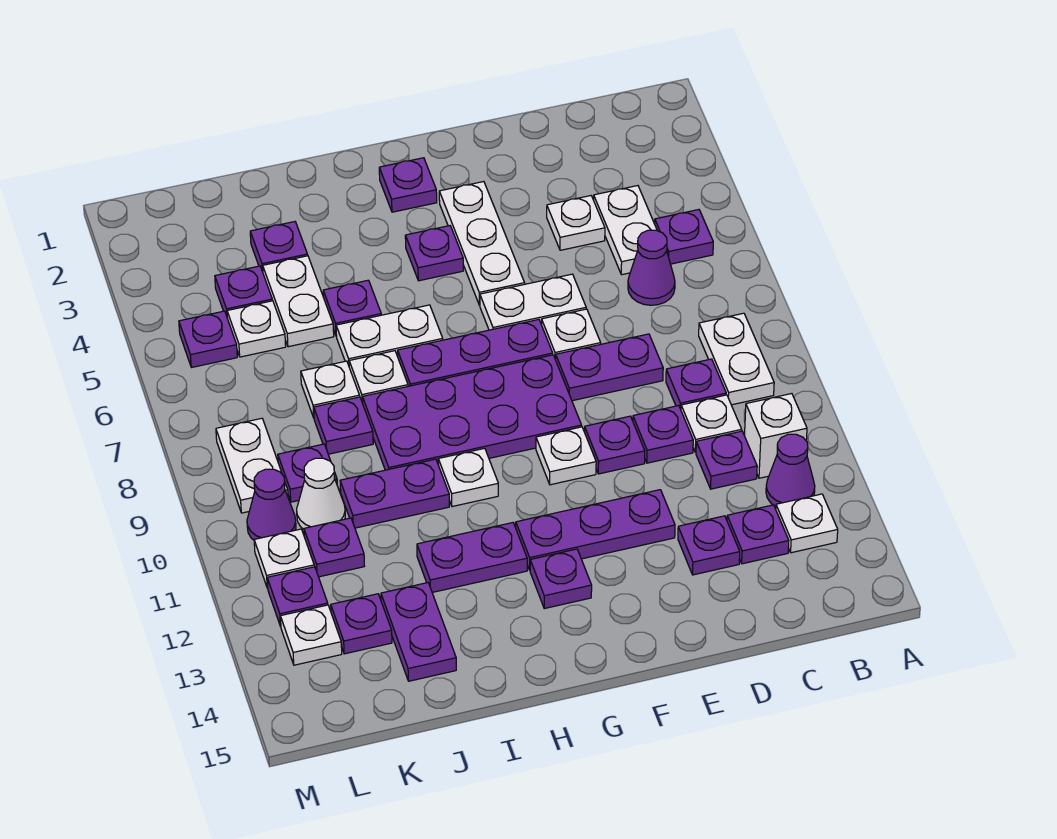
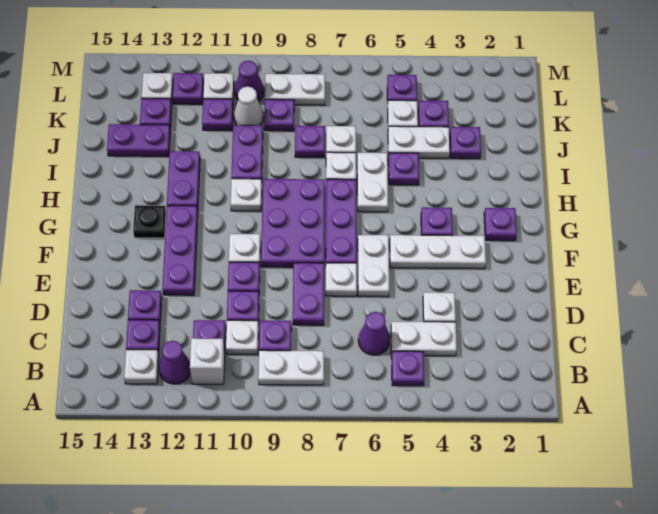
purple plate F8:I9 level 1 -> purple plate F8:H9 level 1
purple plate G13 level 1 -> black plate G13 level 1

